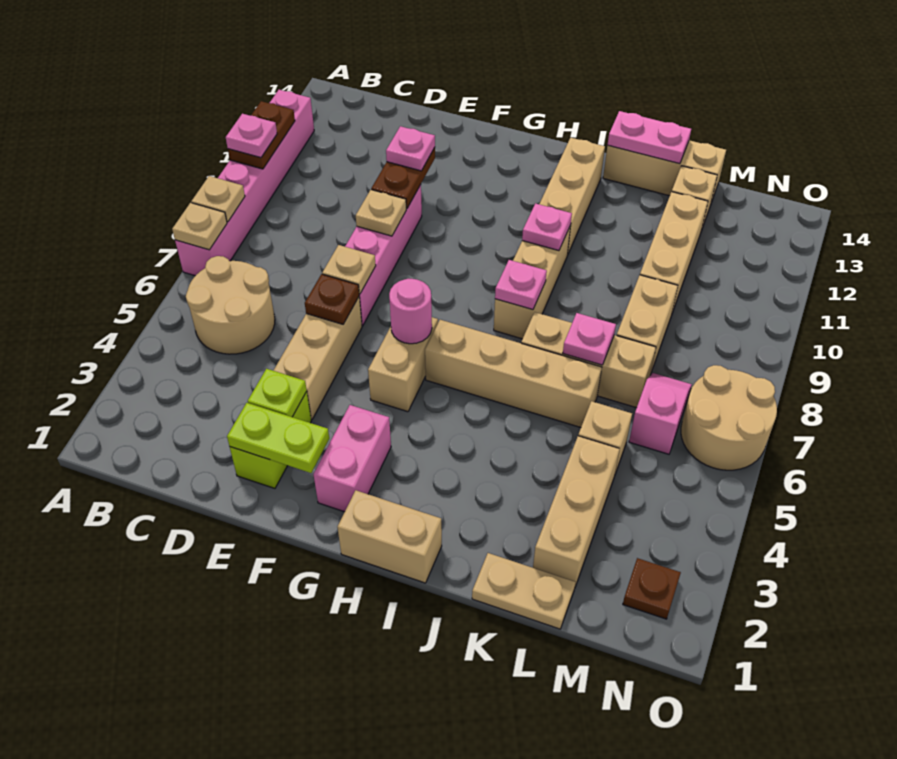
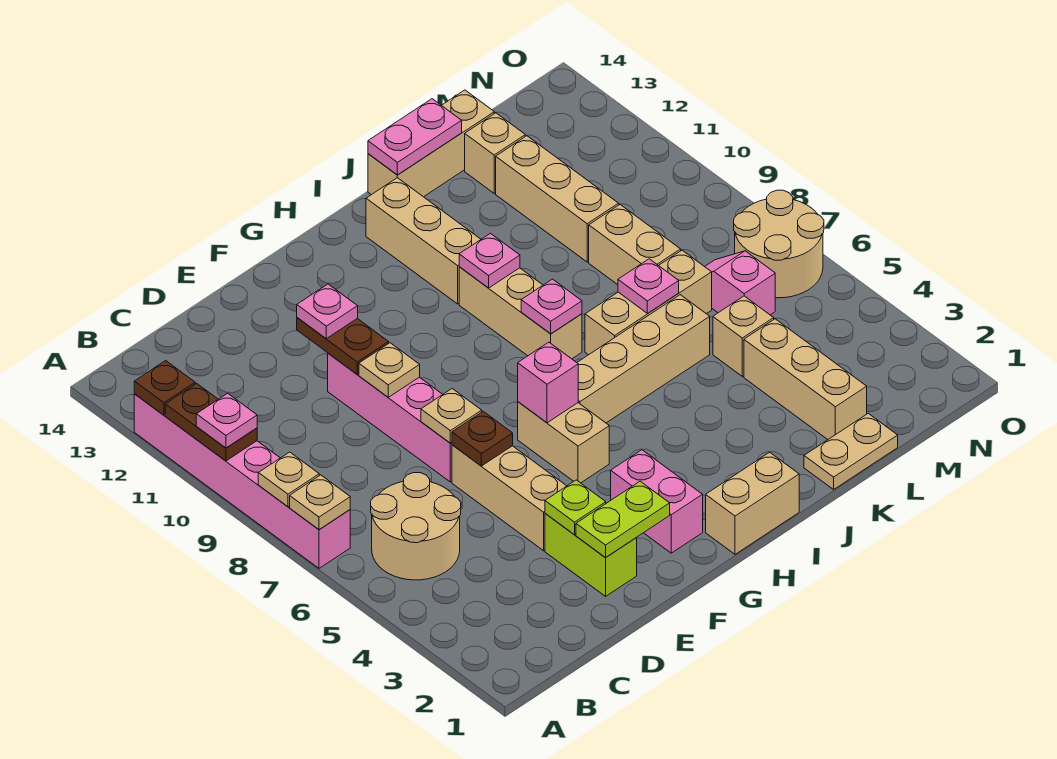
pink round brick G6 level 2 -> pink brick G6 level 2
brown plate N2 level 1 -> brown plate A12 level 2

